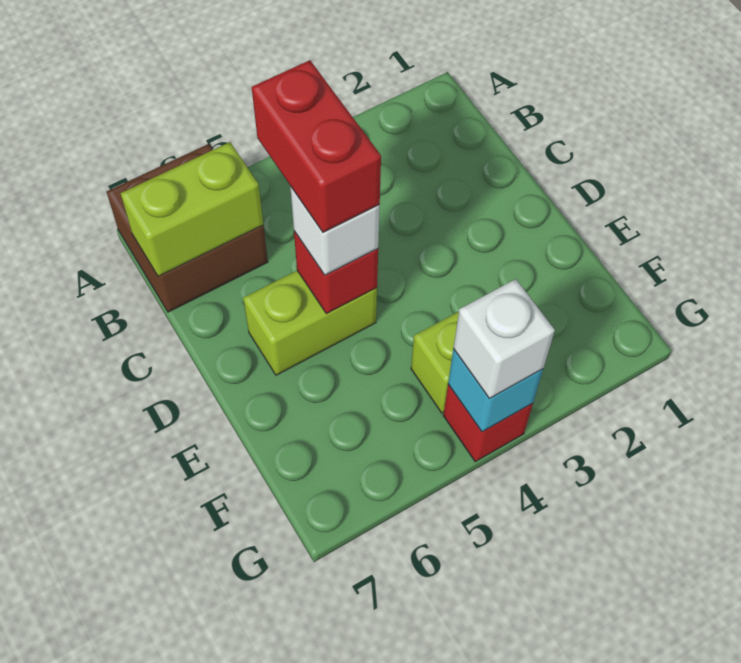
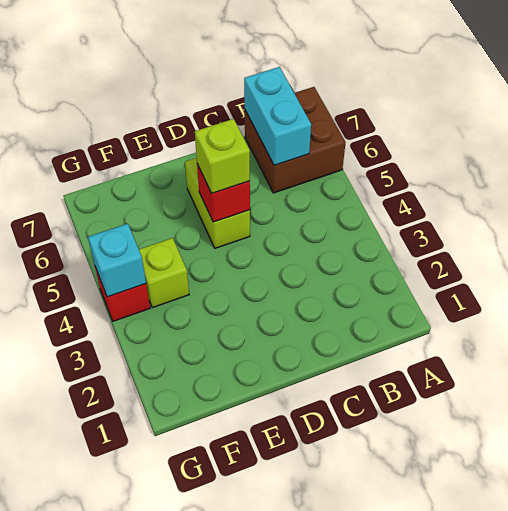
lime brick B6:B7 level 2 -> cyan brick B6:B7 level 2
red brick C5:D5 level 4 -> none
white brick D5 level 3 -> lime brick D5 level 3
white brick G4 level 3 -> none

